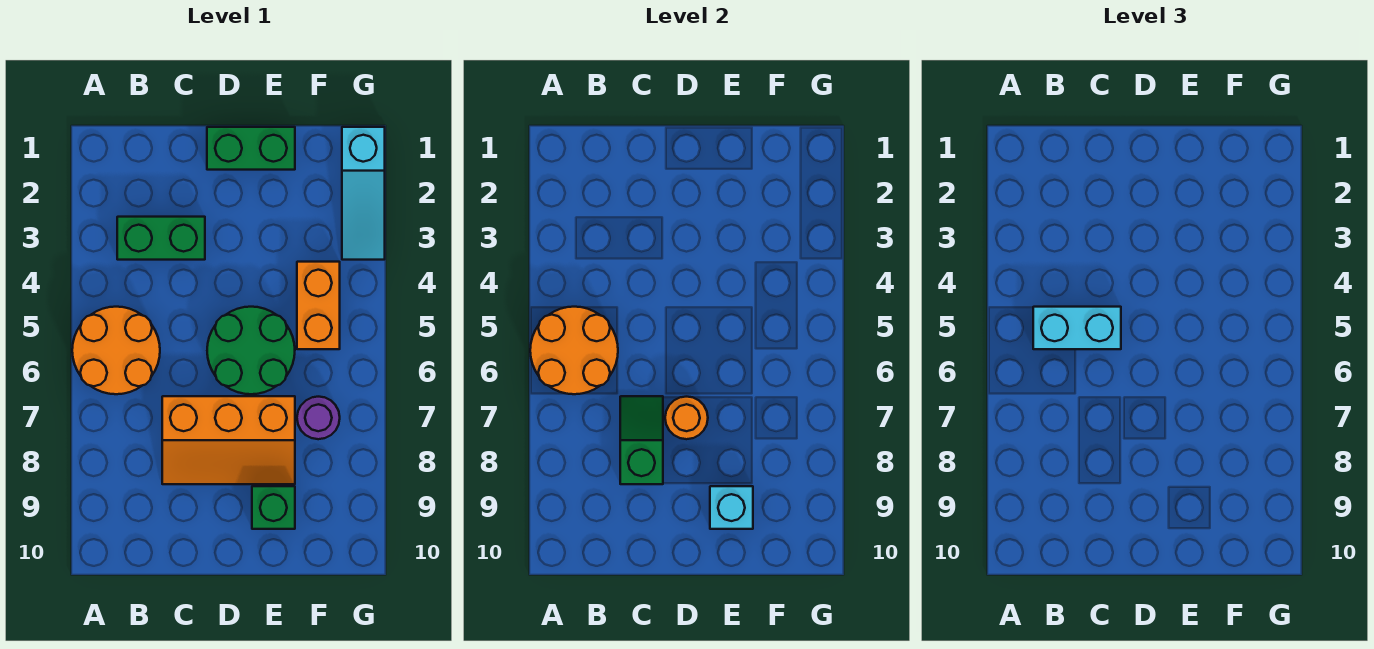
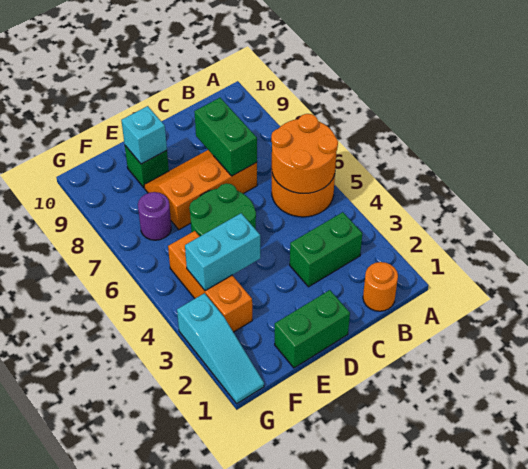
cyan brick B5:C5 level 3 -> cyan brick E4:F4 level 2
green slope C7:C8 level 2 top 8 -> green brick C7:C8 level 2
orange round brick D7 level 2 -> orange round brick B1 level 1
orange brick F4:F5 level 1 -> orange brick F3:F5 level 1
cyan slope G1:G3 level 1 top 1 -> cyan slope G1:G3 level 1 top 3

